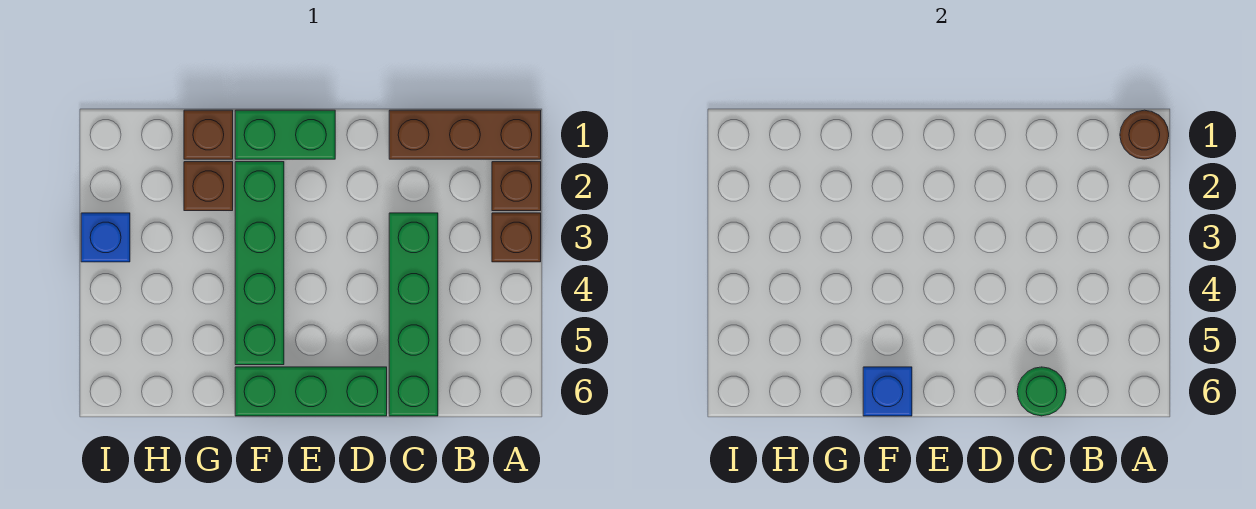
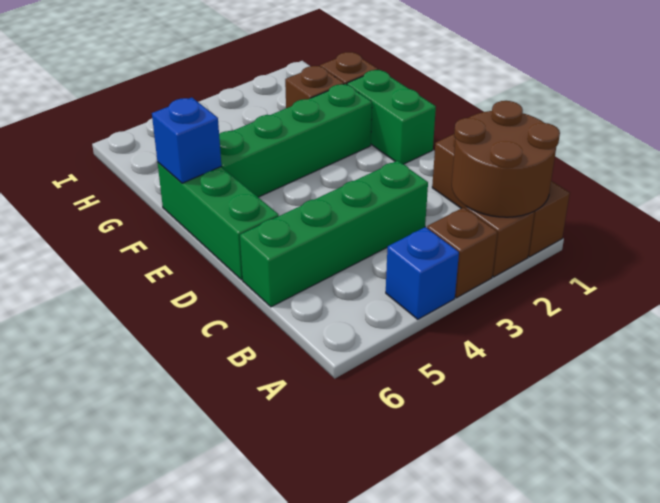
brown round brick A1 level 2 -> brown round brick A1:B2 level 2
green round brick C6 level 2 -> none
blue brick I3 level 1 -> blue brick A4 level 1

